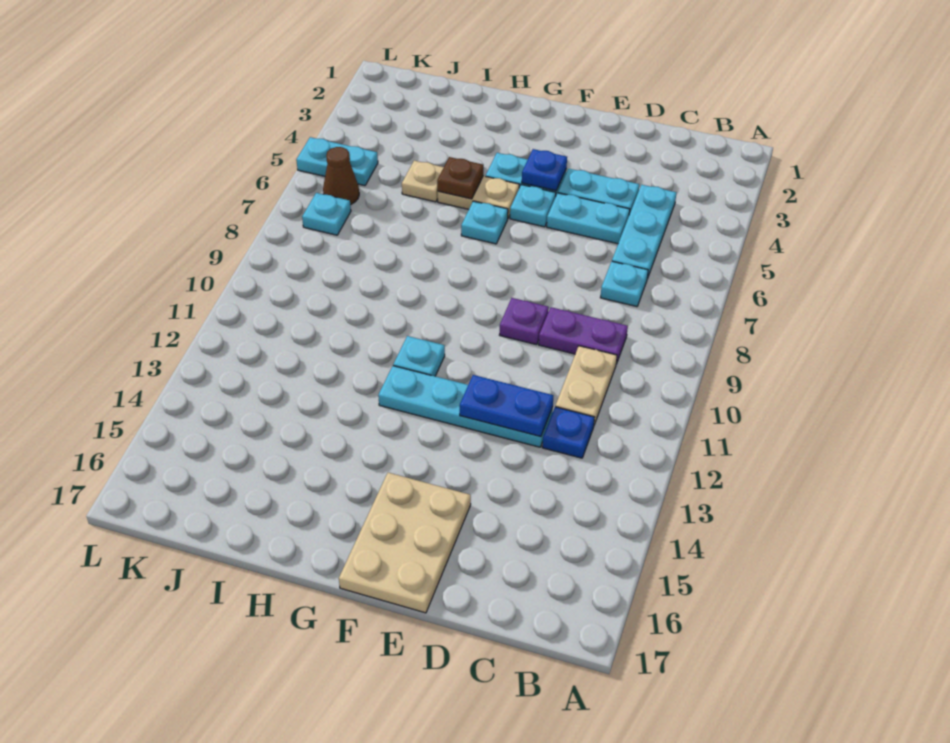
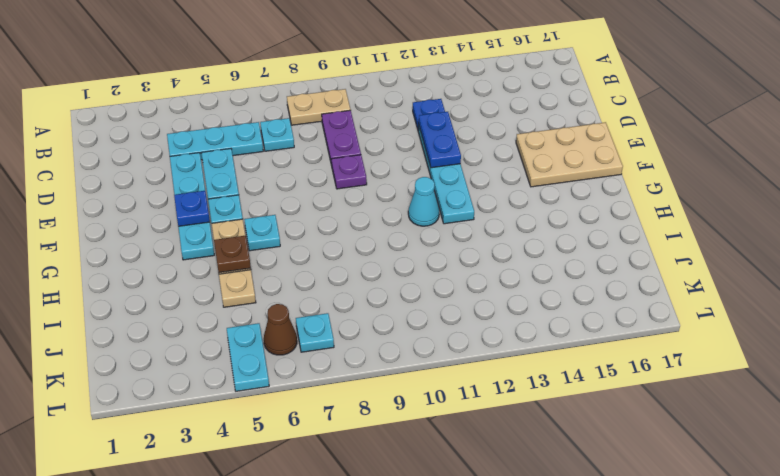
tan plate C10:C11 level 1 -> tan plate B8:B9 level 1
cyan plate G11 level 1 -> cyan cone G11 level 1

